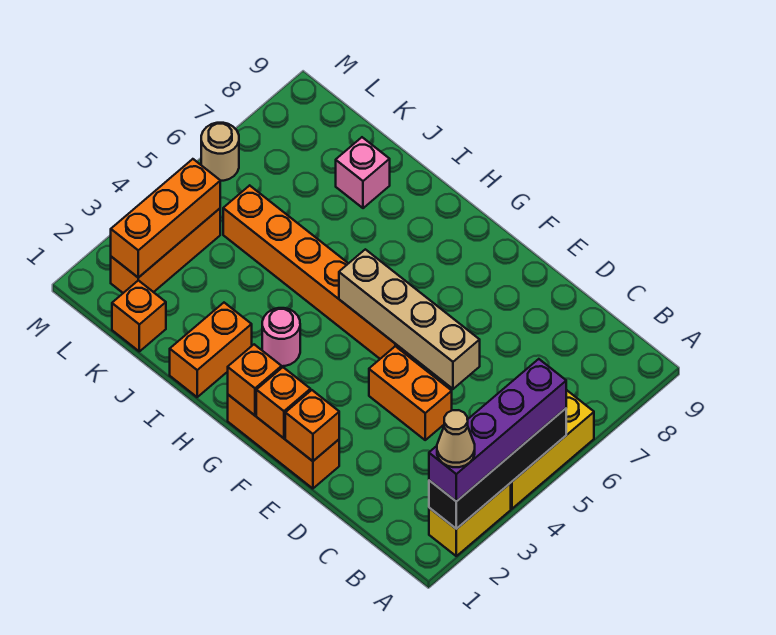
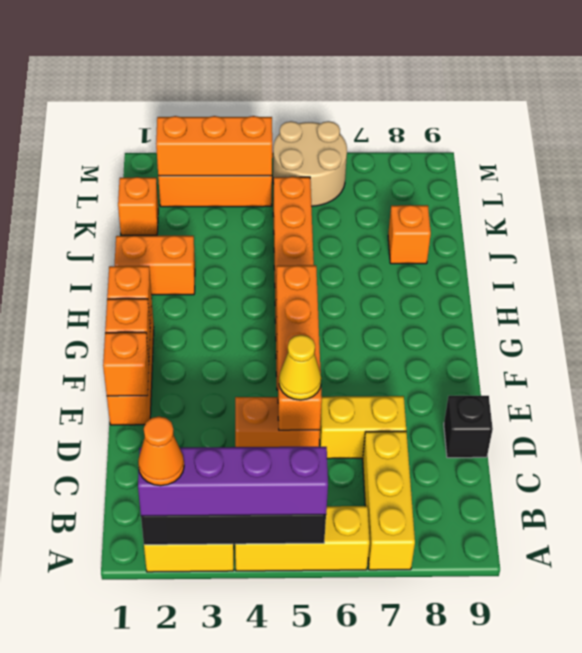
tan cone A2 level 4 -> orange cone A2 level 4
none -> yellow brick A7:C7 level 1
orange brick D4:E4 level 1 -> orange brick D4:D5 level 1
tan brick D5:G5 level 2 -> orange brick D5:G5 level 2
none -> yellow cone D5 level 3
none -> yellow brick D6:D7 level 1
none -> black brick D9 level 1
pink round brick H3 level 1 -> none
pink brick J8 level 1 -> orange brick J8 level 1
tan round brick M6 level 1 -> tan round brick L5:M6 level 1

